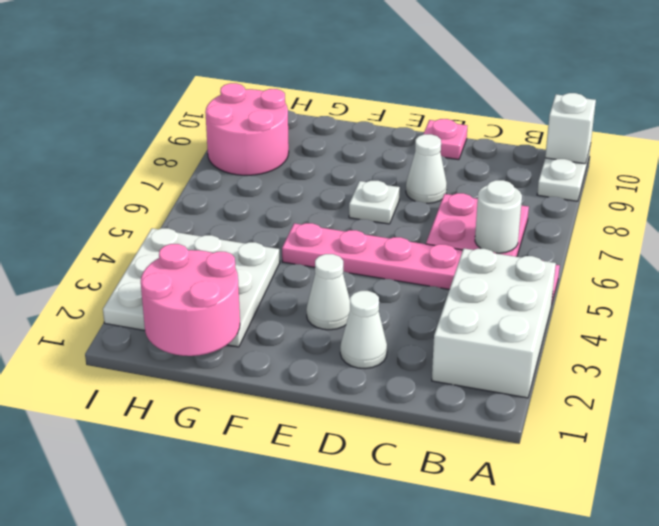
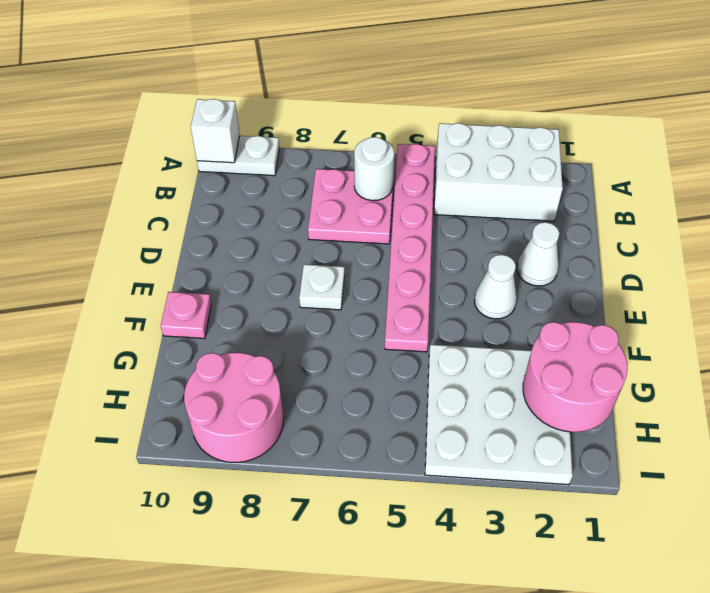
white cone D8 level 1 -> none
pink plate D10 level 1 -> pink plate F10 level 1

